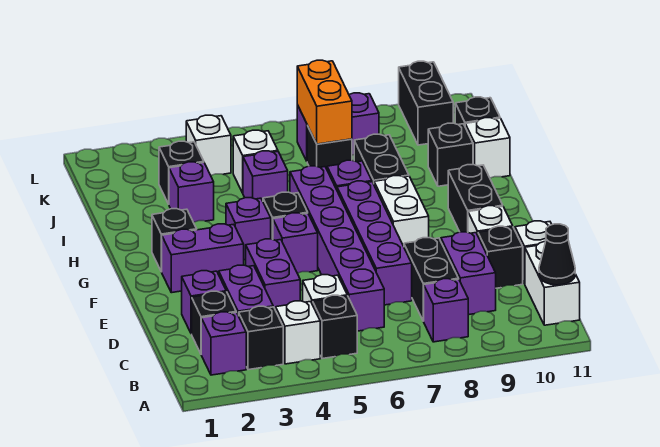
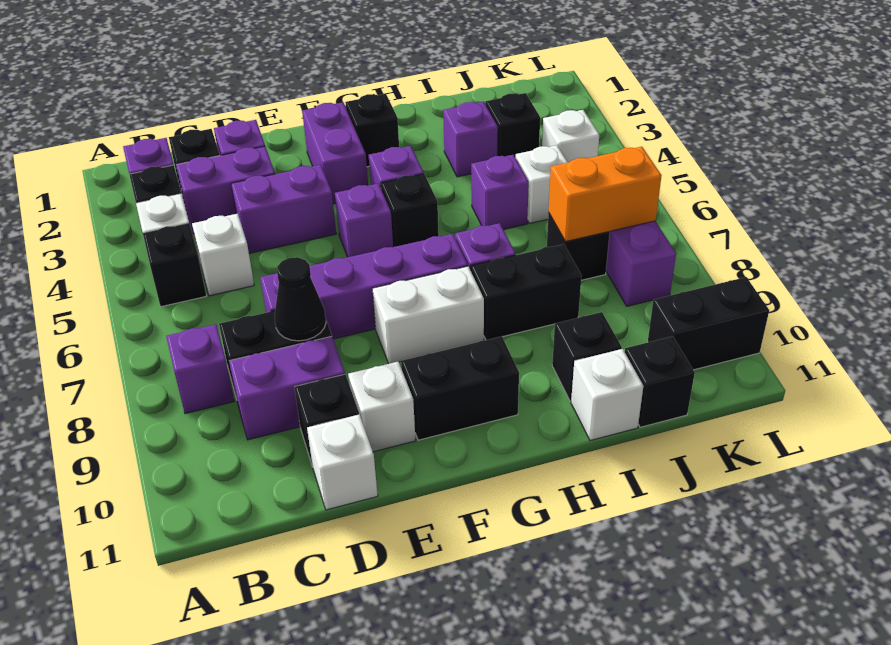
white brick B11:C11 level 1 -> none
black cone B11 level 2 -> black cone D8 level 2
purple brick C6:H6 level 1 -> none

